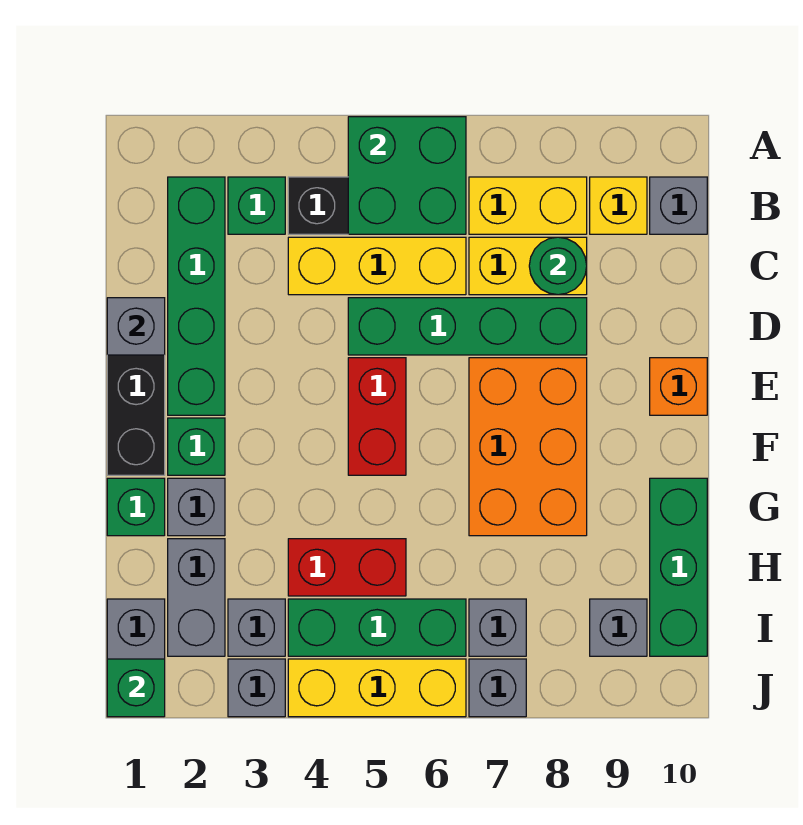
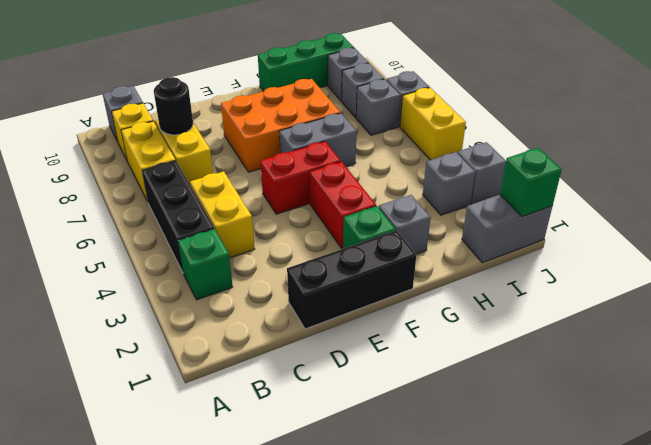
green brick A5:B6 level 2 -> none
green brick B2:E2 level 1 -> none
yellow brick C4:C6 level 1 -> yellow brick C4:C5 level 1
green round brick C8 level 2 -> black round brick C8 level 2
grey brick D1 level 2 -> grey brick I8 level 1
green brick D5:D8 level 1 -> none
orange brick E10 level 1 -> none
green brick G1 level 1 -> none
grey brick H2:I2 level 1 -> grey brick F6:G6 level 1
red brick H4:H5 level 1 -> red brick F3:F4 level 1
green brick I4:I6 level 1 -> none
yellow brick J4:J6 level 1 -> yellow brick J5:J6 level 1

